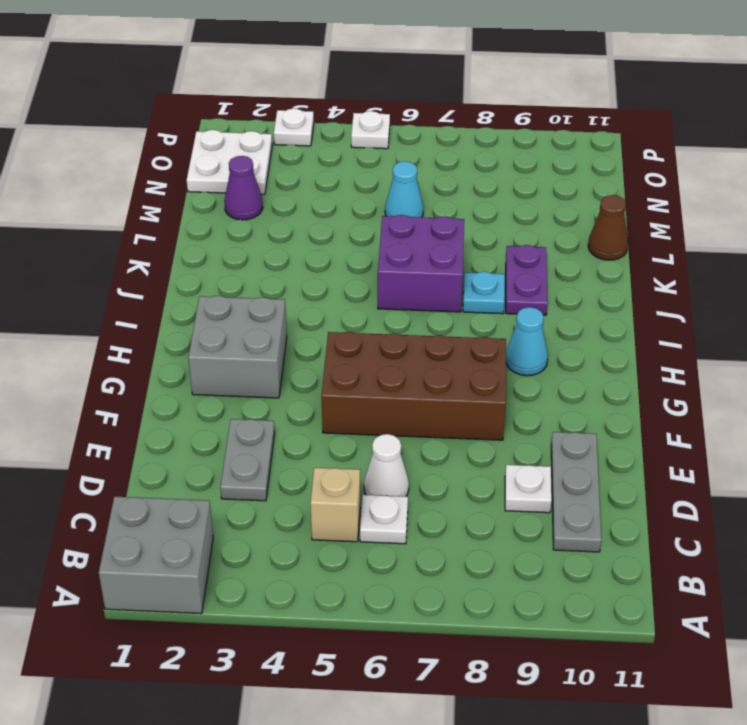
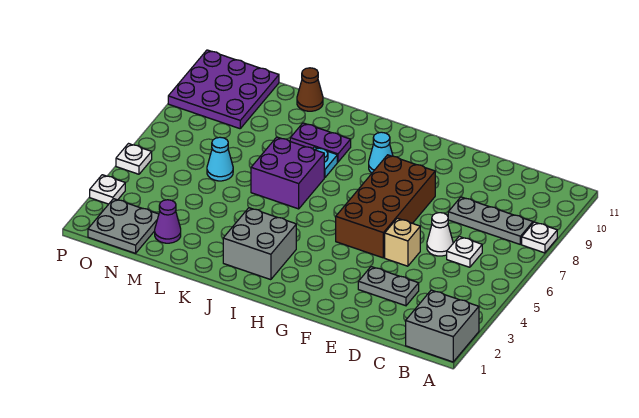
tan brick C5 level 1 -> tan brick E5 level 1
grey plate C10:E10 level 1 -> grey plate B8:D8 level 1
white plate D9 level 1 -> white plate A8 level 1
grey brick G2:H3 level 1 -> grey brick I2:J3 level 1
white plate N1:O2 level 1 -> grey plate N1:O2 level 1
none -> purple plate N9:P11 level 1

